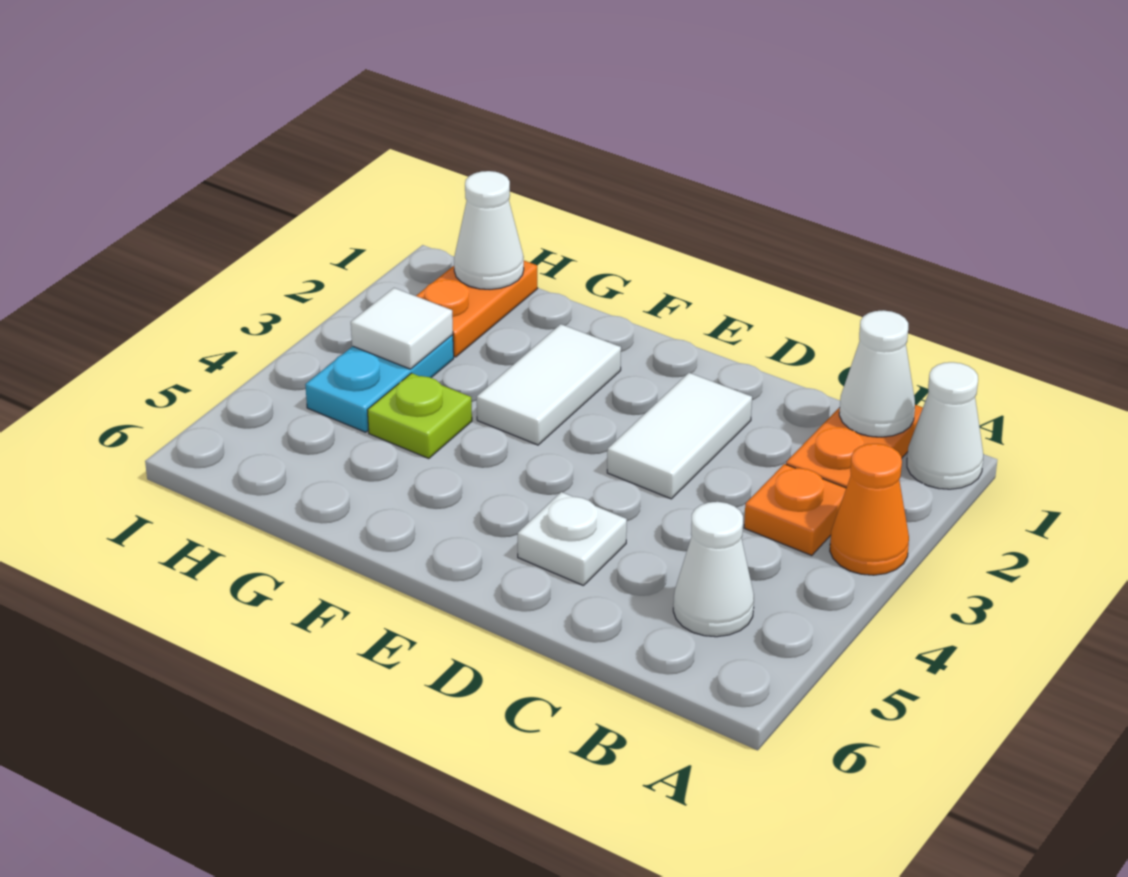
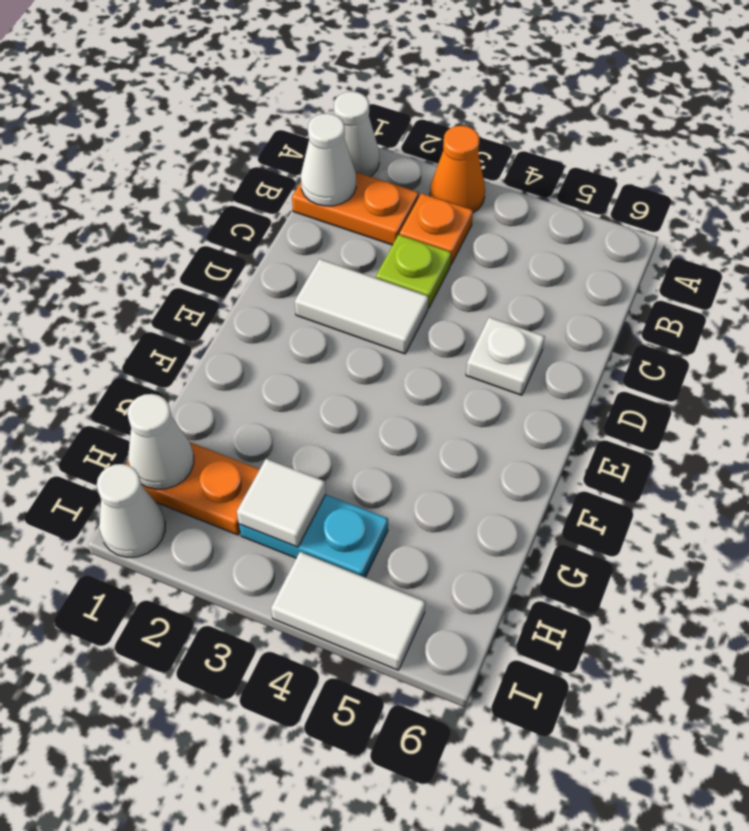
white cone B5 level 1 -> white cone I1 level 1
white tile F2:F3 level 1 -> white tile I4:I5 level 1
lime plate G4 level 1 -> lime plate C3 level 1

